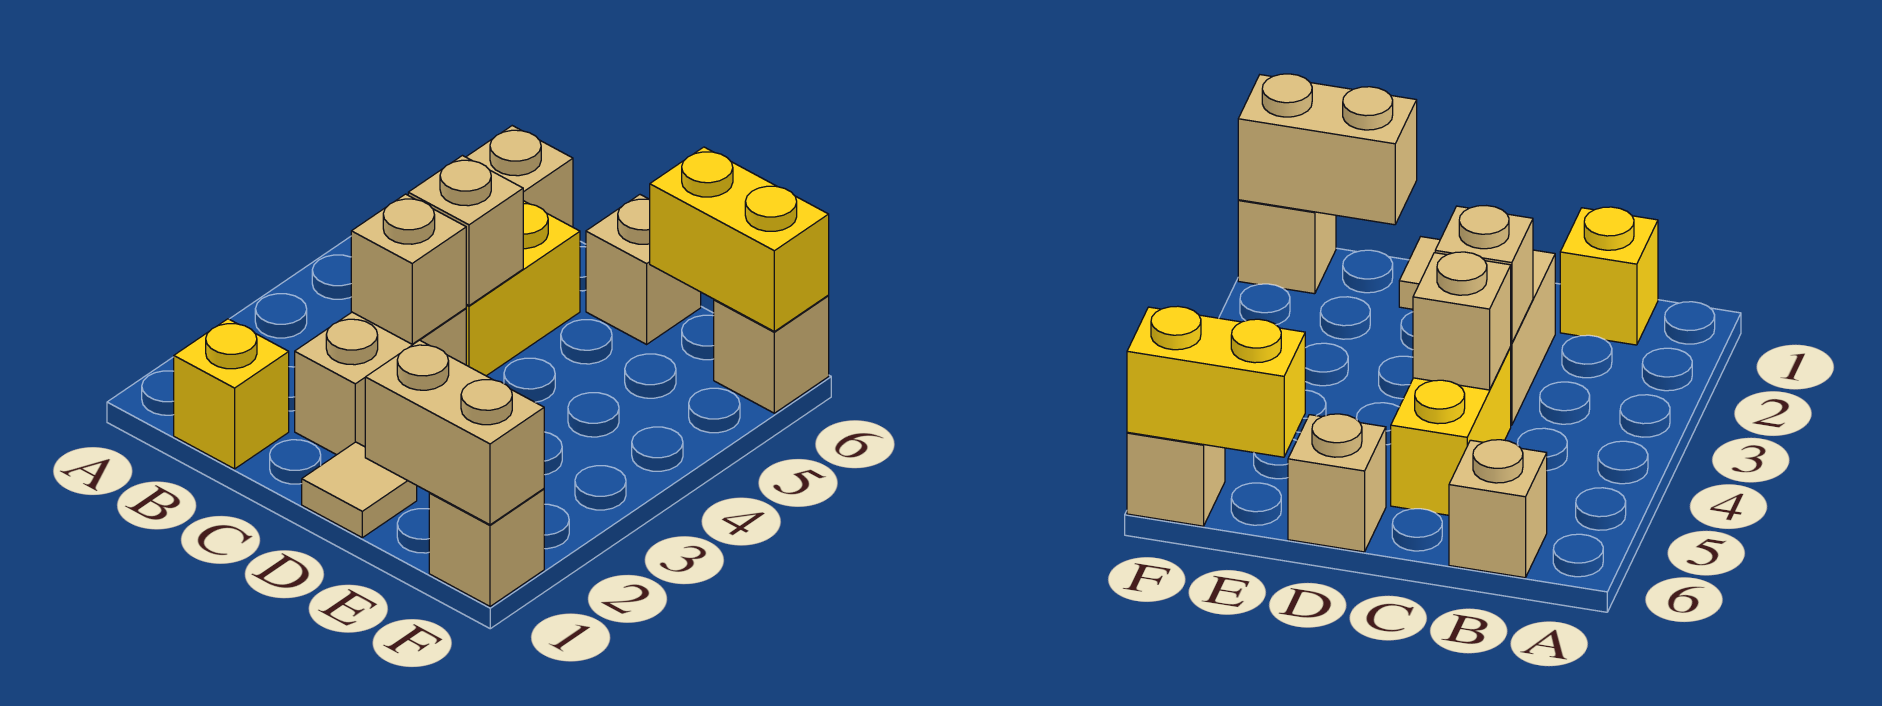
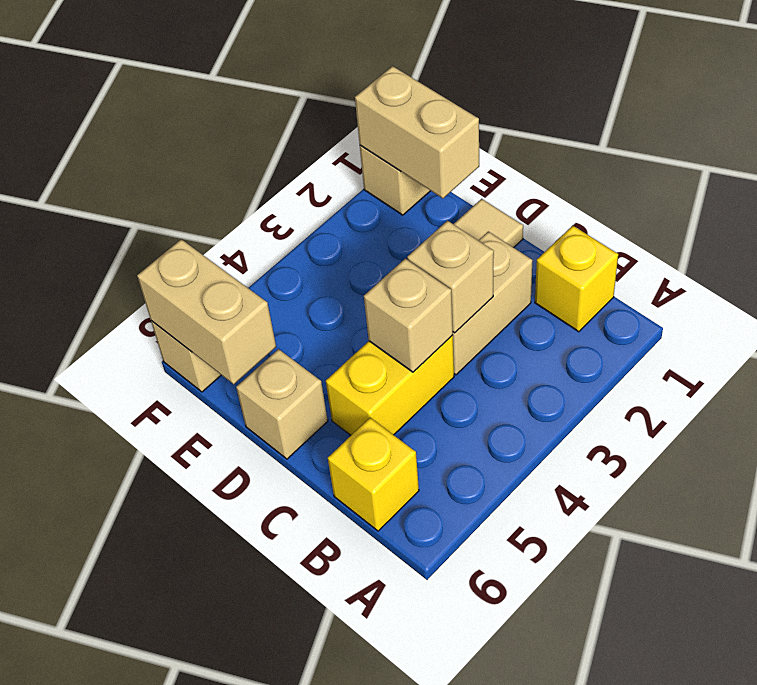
tan brick B6 level 1 -> yellow brick B6 level 1
yellow brick E6:F6 level 2 -> tan brick E6:F6 level 2

